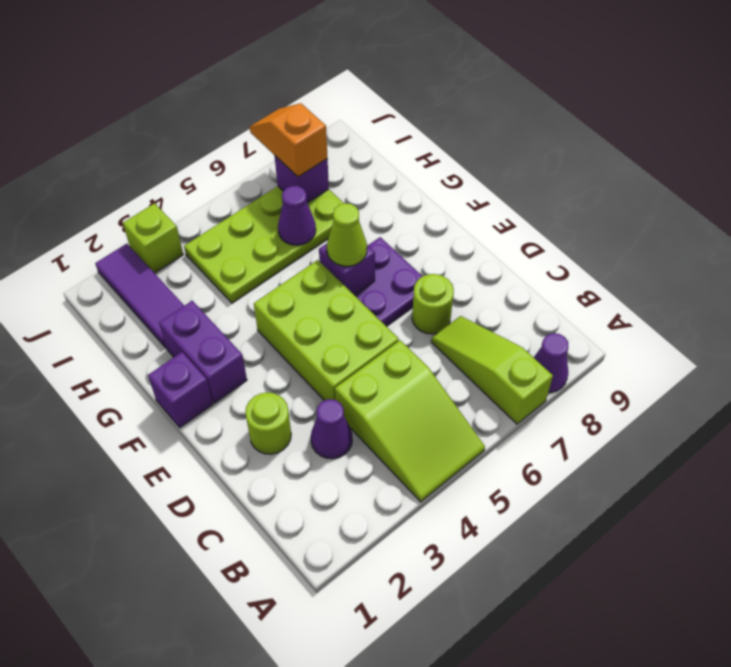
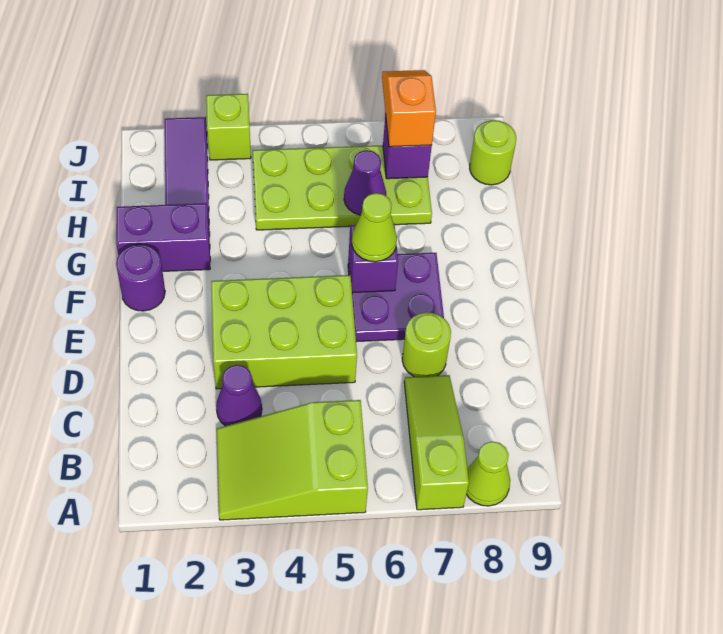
lime slope A4:C5 level 1 top C -> lime slope A3:B5 level 1 top 5
purple cone A8 level 1 -> lime cone A8 level 1
lime round brick D2 level 1 -> lime round brick I9 level 1
lime brick D4:F5 level 1 -> lime brick D3:E5 level 1
purple brick F1 level 1 -> purple round brick F1 level 1
purple brick F2:G2 level 1 -> purple brick G1:G2 level 1

